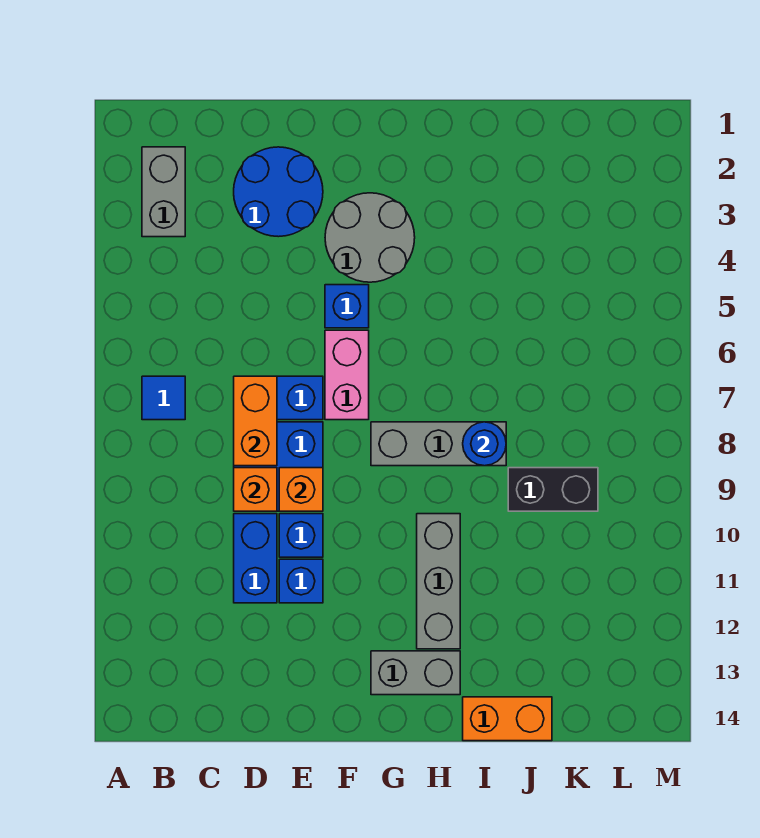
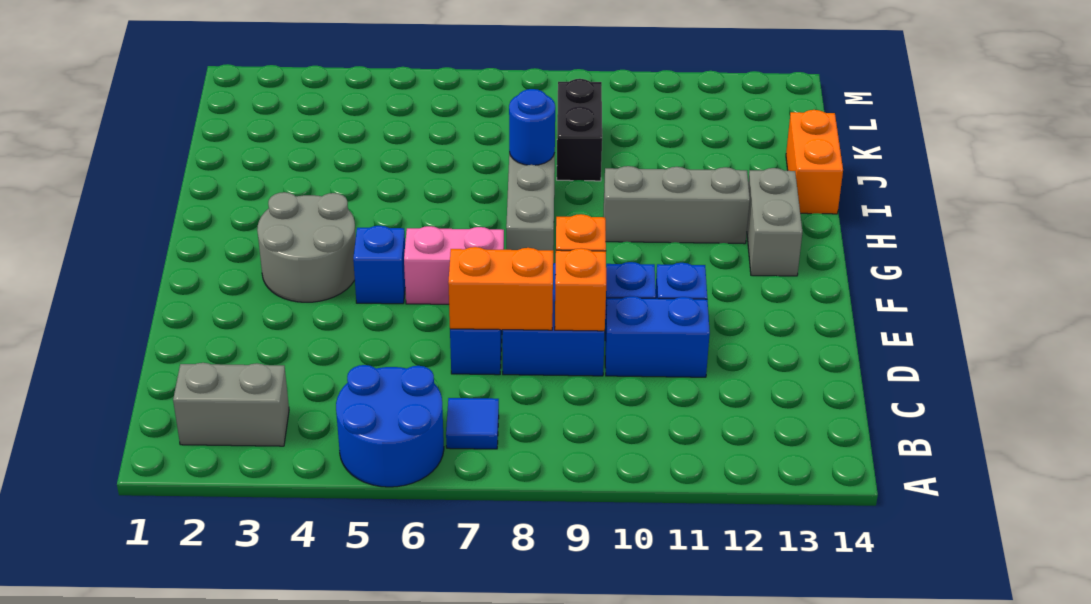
blue round brick D2:E3 level 1 -> blue round brick A5:B6 level 1

